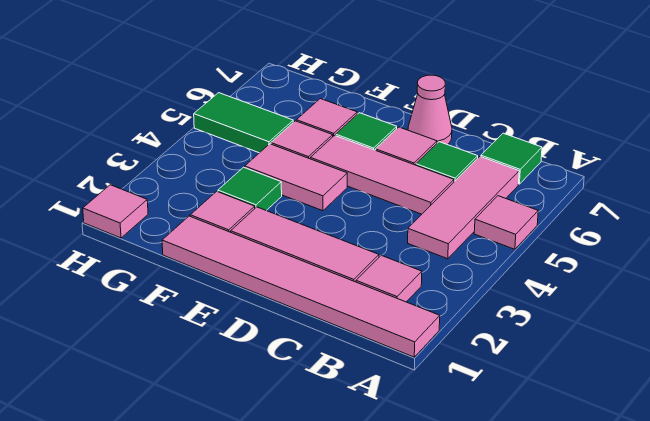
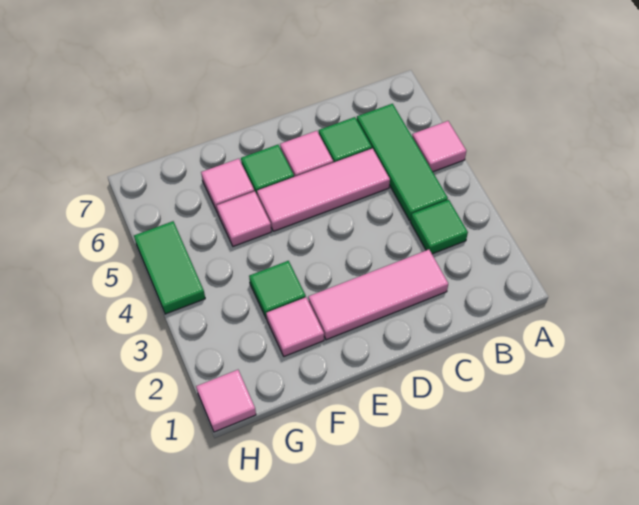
pink tile A1:F1 level 1 -> none
pink tile B2 level 1 -> none
pink tile B4:B6 level 1 -> green tile B4:B6 level 1
green tile B7 level 1 -> green tile B3 level 1
pink cone D7 level 1 -> none
pink tile E4:F4 level 1 -> none
green tile G5:H5 level 1 -> green tile H4:H5 level 1

